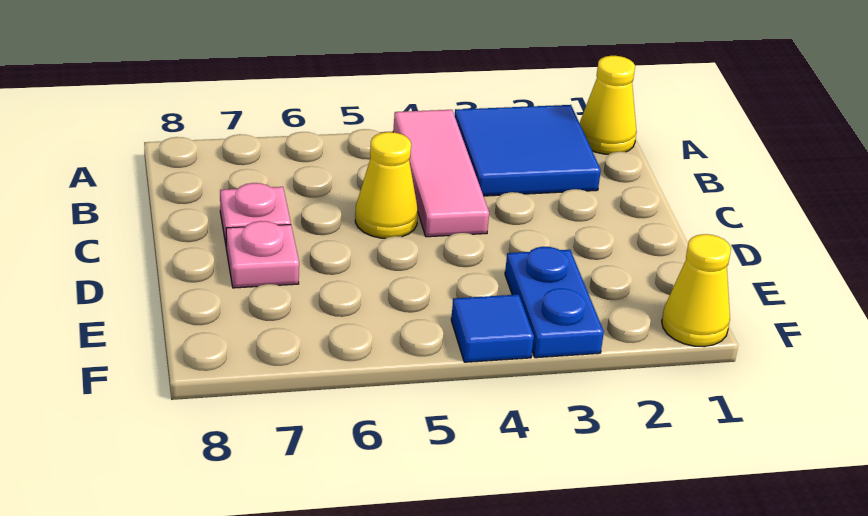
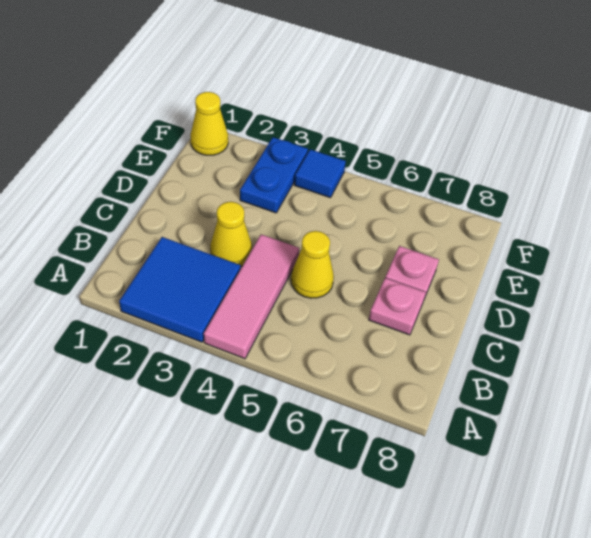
yellow cone A1 level 1 -> yellow cone C3 level 1

